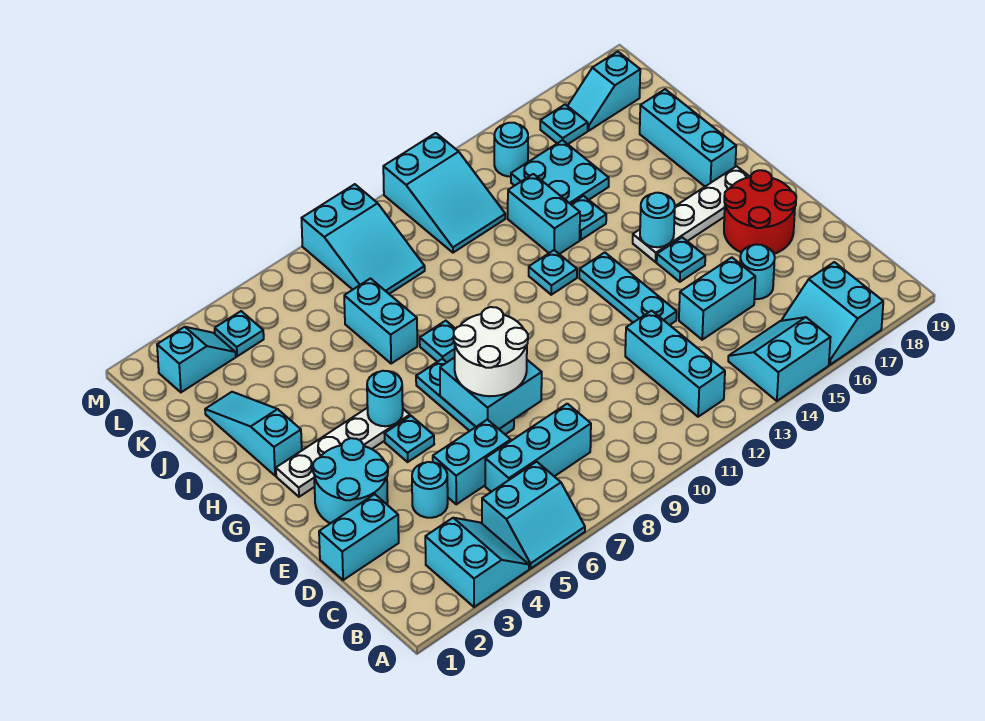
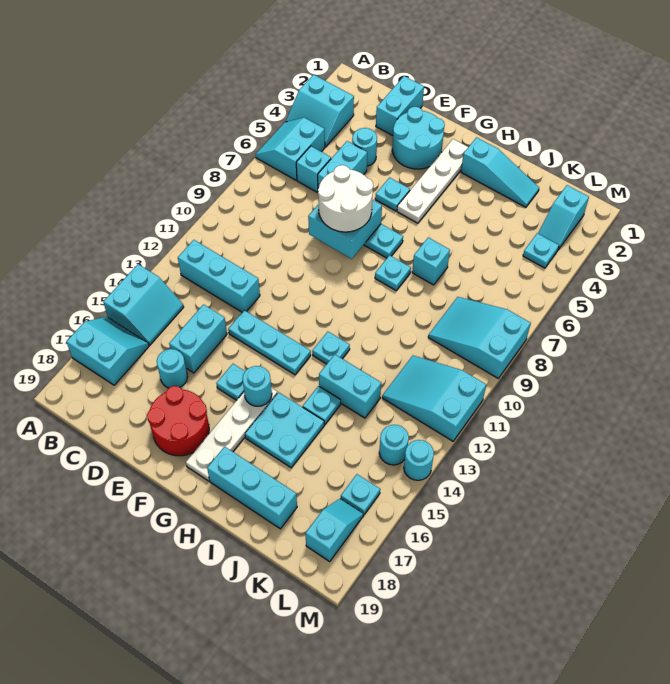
cyan brick C6:C8 level 1 -> cyan brick C6 level 1
cyan round brick G5 level 2 -> cyan round brick M14 level 1
cyan brick I7:J7 level 1 -> cyan brick I7 level 1
cyan plate J14:K15 level 1 -> cyan plate H15:I16 level 1

